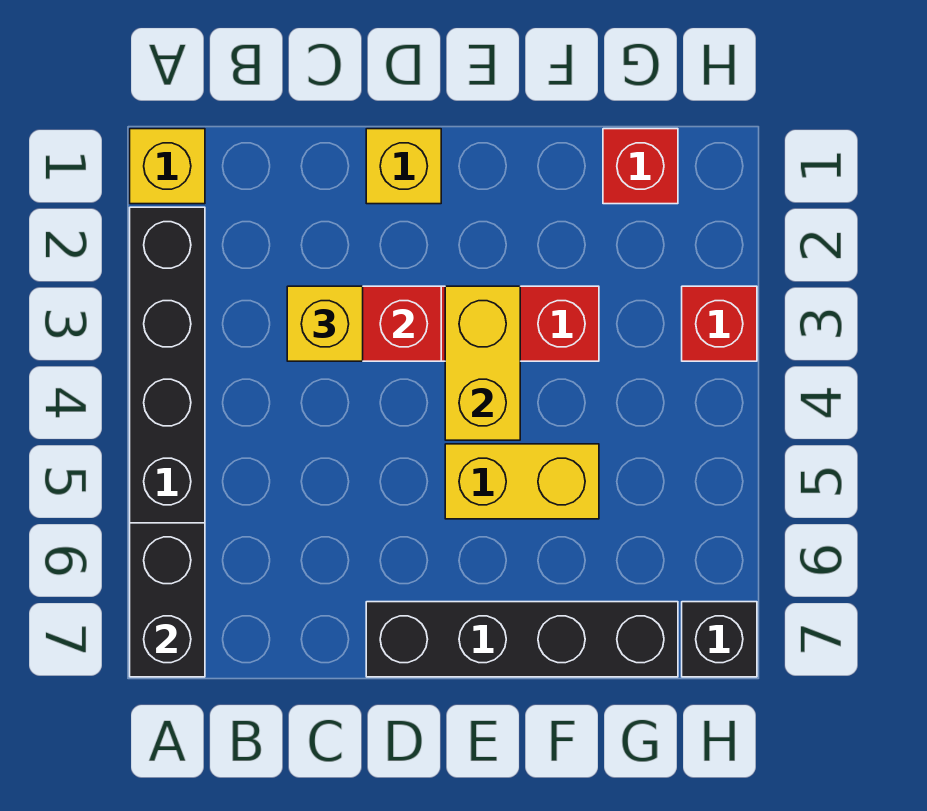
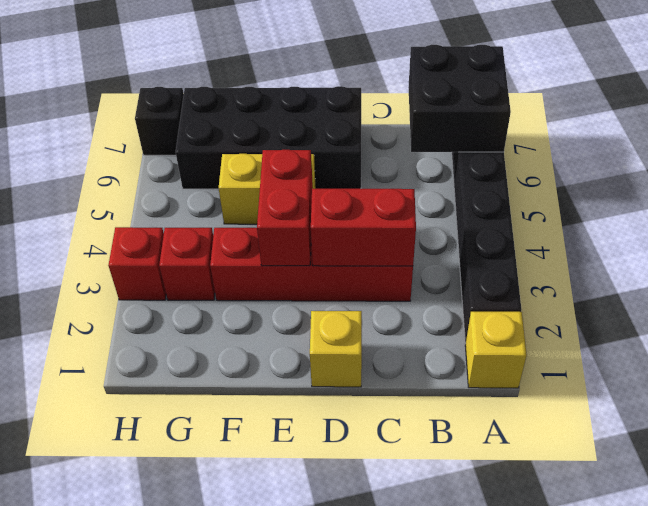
black brick A6:A7 level 2 -> black brick A6:B7 level 2
yellow brick C3 level 3 -> none
black brick D7:G7 level 1 -> black brick D6:G7 level 1
yellow brick E3:E4 level 2 -> red brick E3:E4 level 2
red brick G1 level 1 -> red brick G3 level 1

